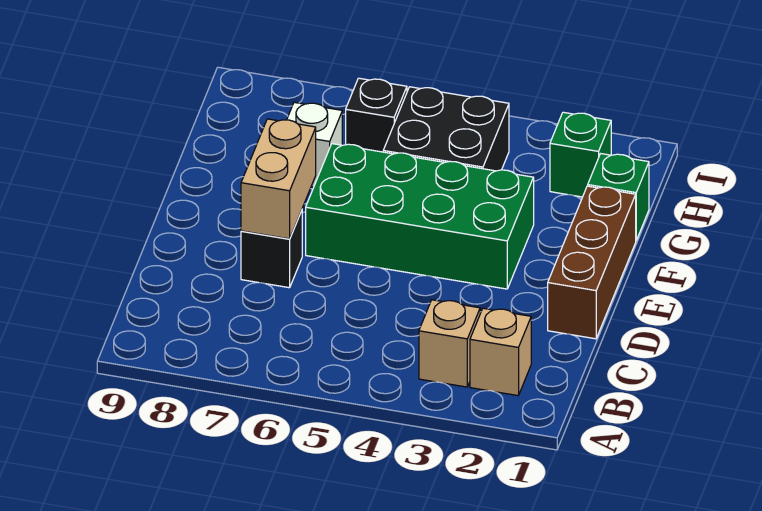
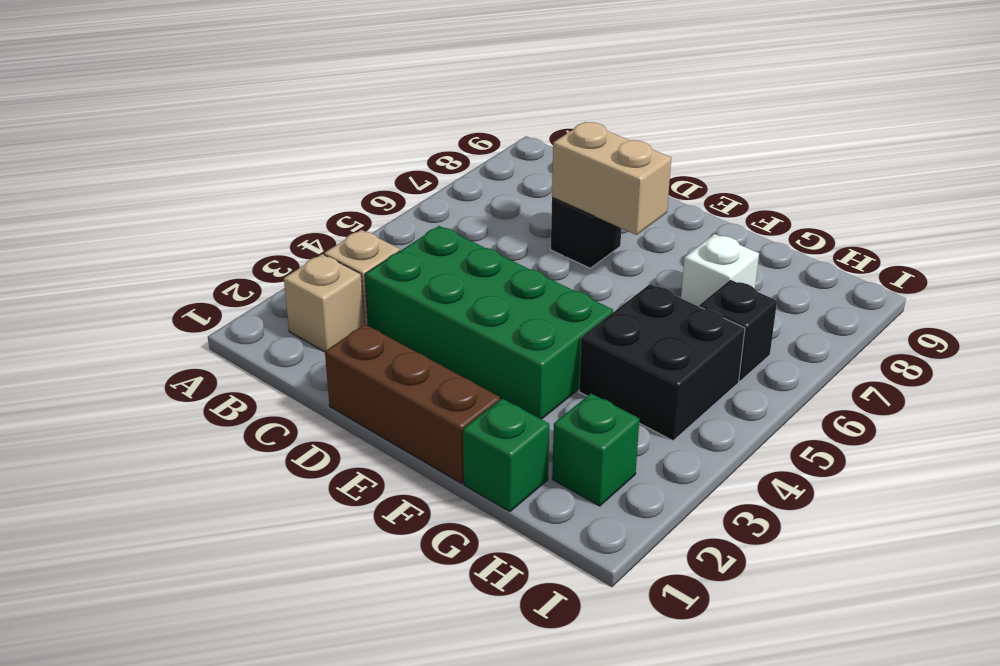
green brick E3:F6 level 1 -> green brick C3:F4 level 1

